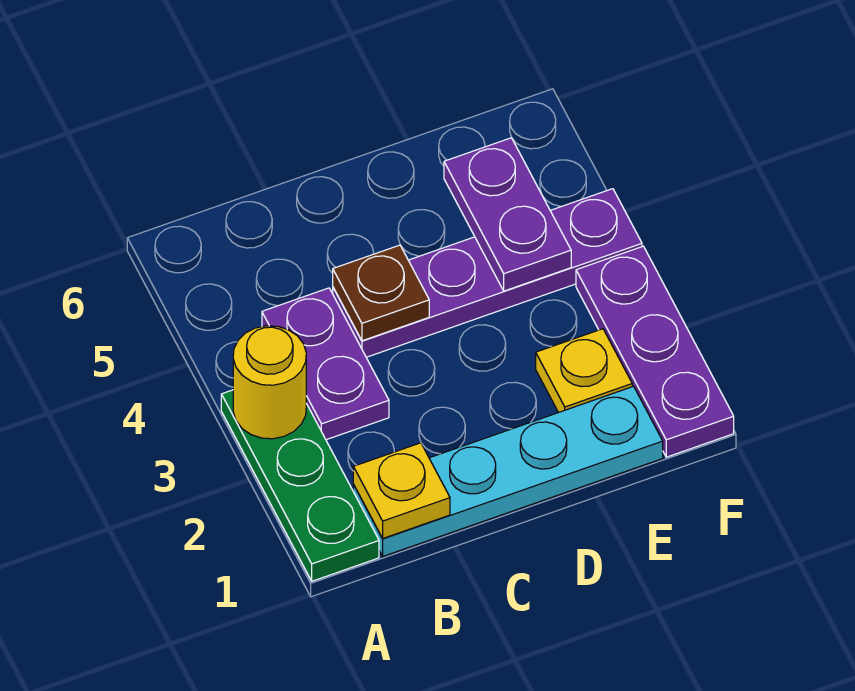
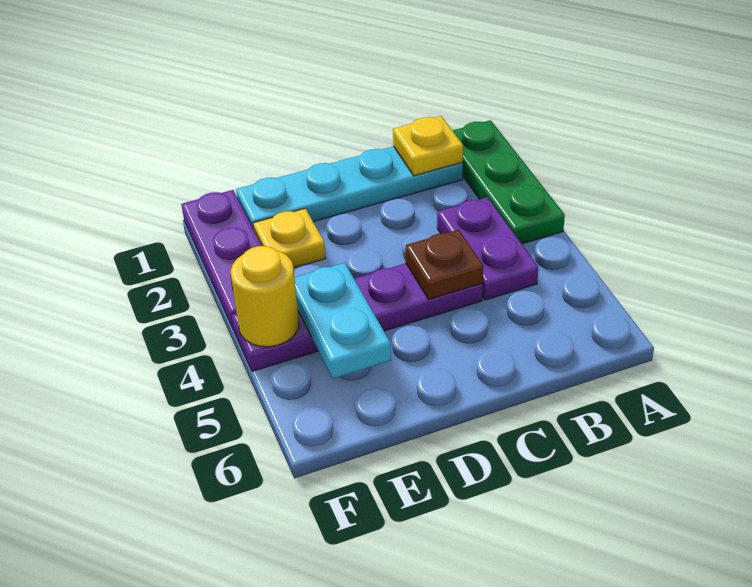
yellow round brick A3 level 2 -> yellow round brick F4 level 2
purple plate E4:E5 level 2 -> cyan plate E4:E5 level 2

